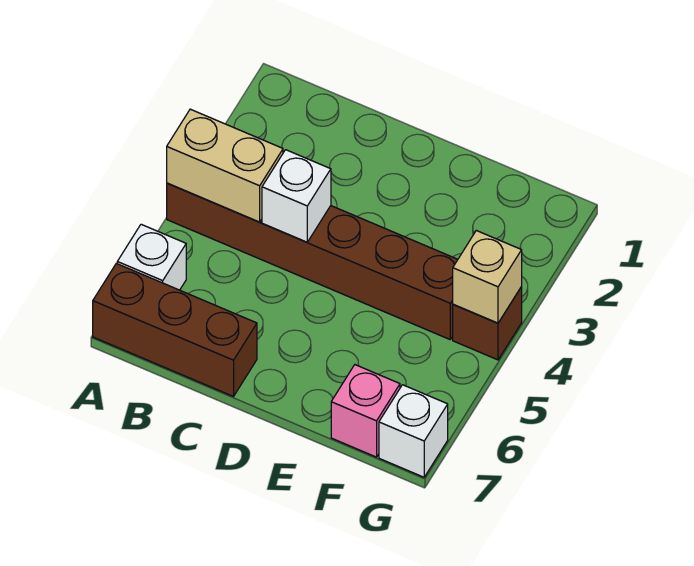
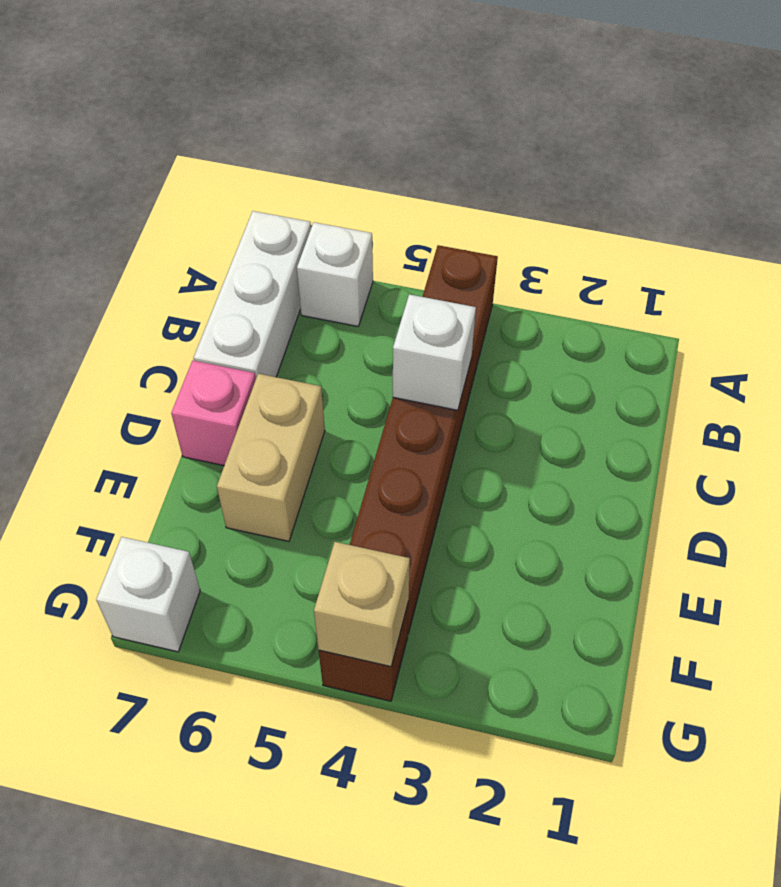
tan brick A4:B4 level 2 -> tan brick D6:E6 level 1
brown brick A7:C7 level 1 -> white brick A7:C7 level 1
pink brick F7 level 1 -> pink brick D7 level 1

